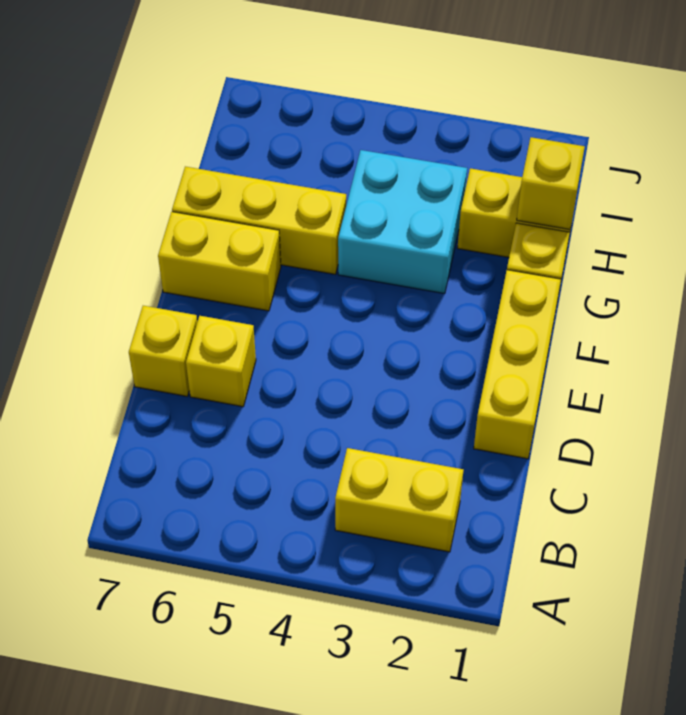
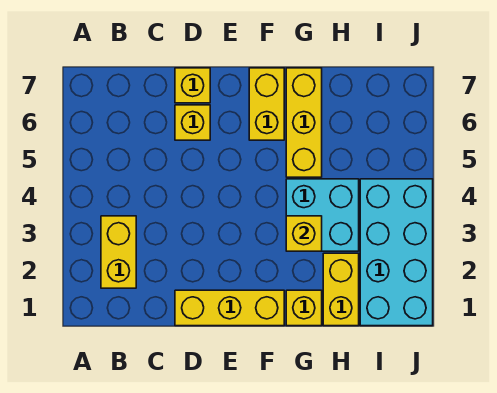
yellow brick H1 level 2 -> yellow brick G3 level 2
none -> cyan brick I1:J4 level 1

